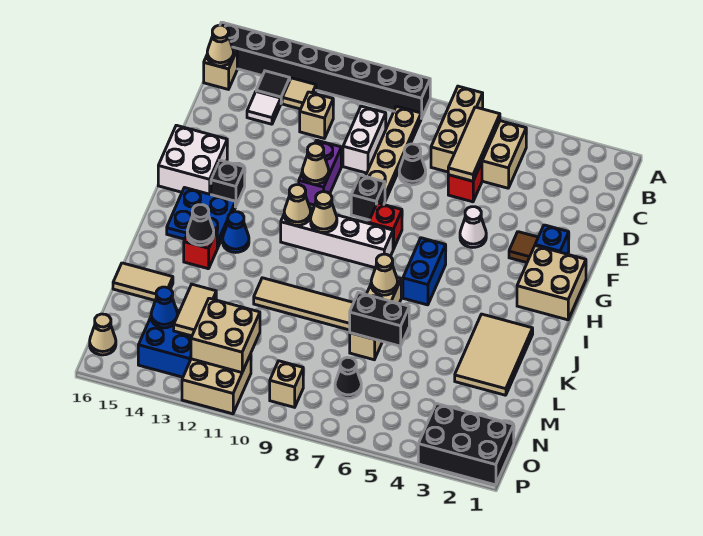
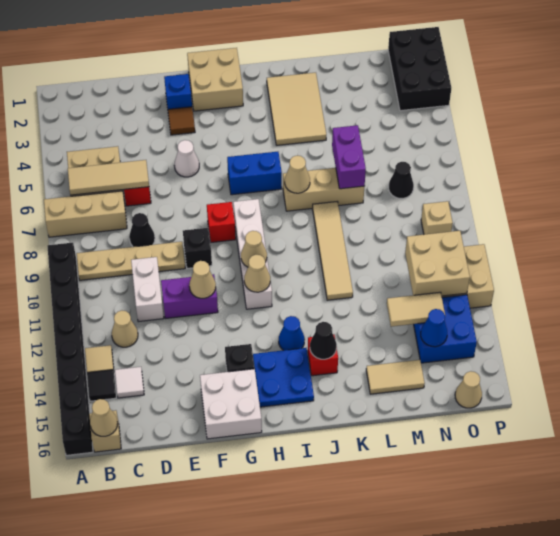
white brick C10:D10 level 1 -> white brick D10:D11 level 1
tan brick C12 level 1 -> tan cone C12 level 1
tan tile J2:L3 level 1 -> tan tile J2:K4 level 1
black brick L6:L7 level 2 -> purple brick L6:L7 level 2
tan tile L15:L16 level 1 -> tan tile L15:M15 level 1

